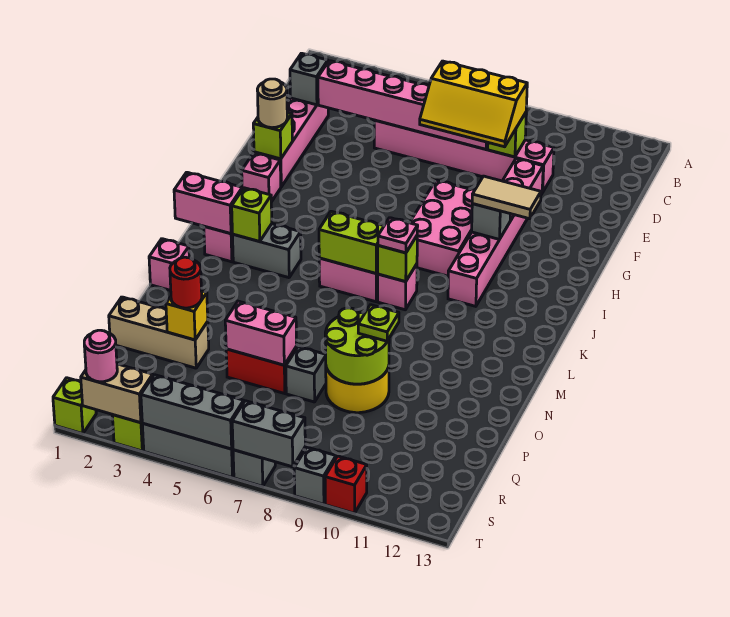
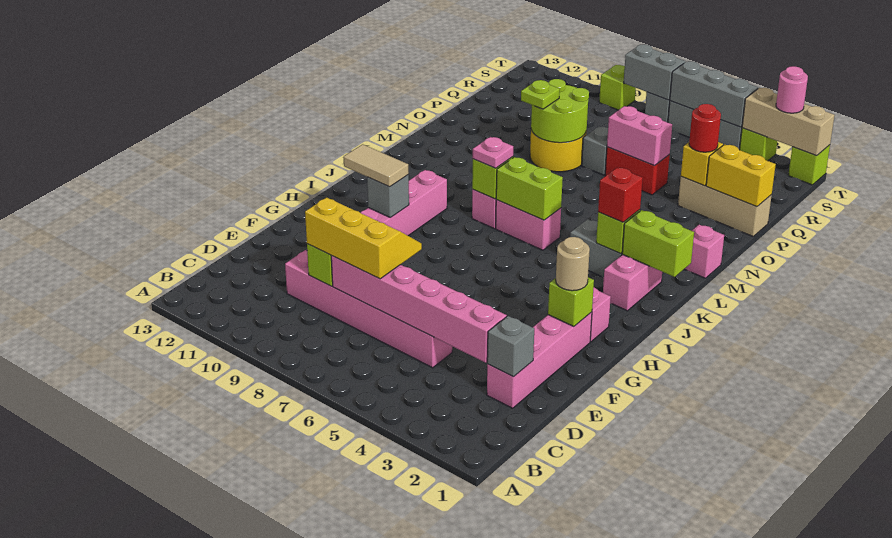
pink brick G8:I9 level 1 -> none
pink brick K1:K2 level 2 -> lime brick K1:K2 level 2
none -> yellow brick P1:P2 level 2
tan brick T2:T3 level 2 -> tan brick T1:T3 level 2
grey brick T9 level 1 -> lime brick T9 level 1
red brick T10 level 1 -> red brick K3 level 3

